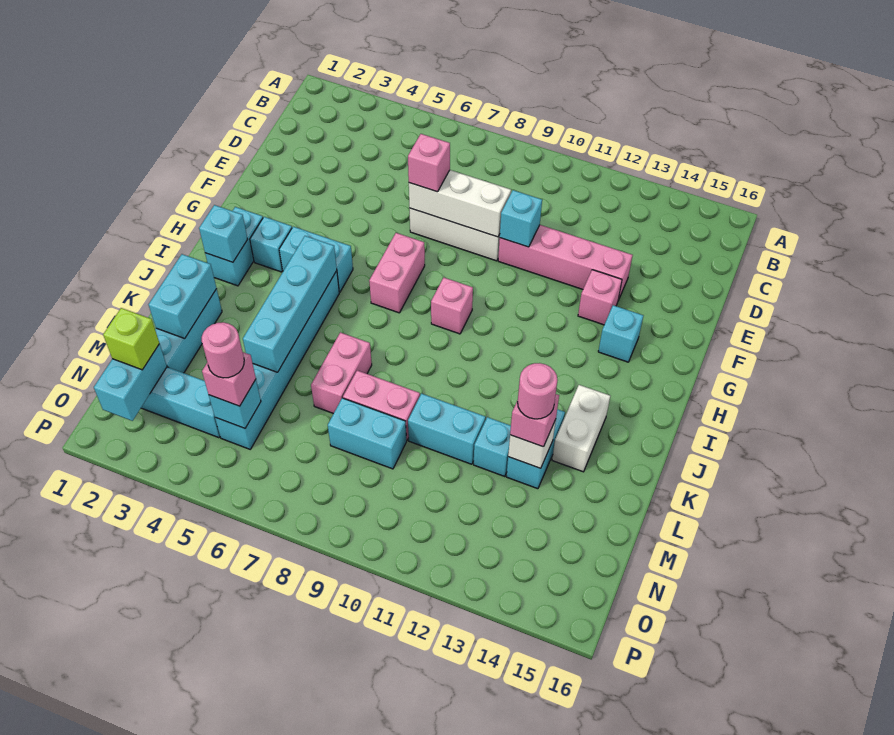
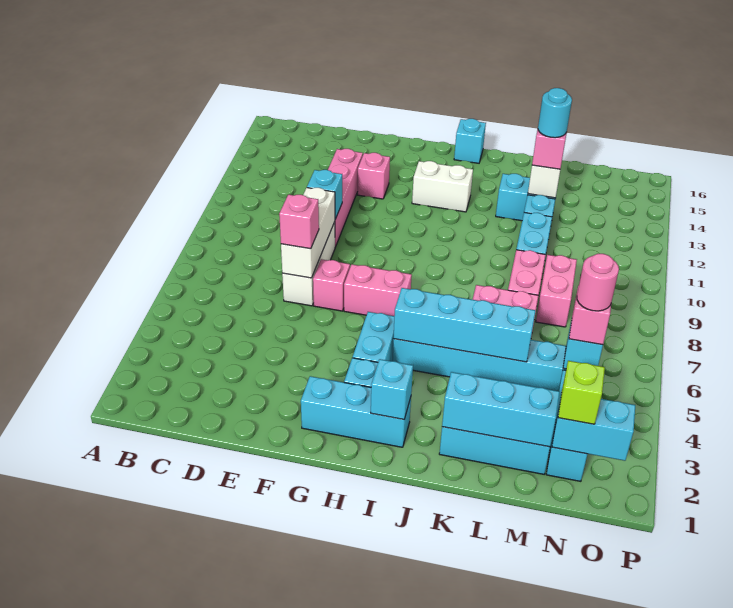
cyan brick G14 level 1 -> cyan brick I16 level 1
cyan brick H2:I2 level 1 -> cyan brick G2:I2 level 1
pink brick H9 level 1 -> pink brick F7 level 1
white brick J14:K14 level 1 -> white brick H13:I13 level 1
cyan brick K2:L2 level 2 -> cyan brick K2:M2 level 2
pink round brick L13 level 4 -> cyan round brick L13 level 4
cyan brick M8:M9 level 1 -> pink brick M8:M9 level 1

